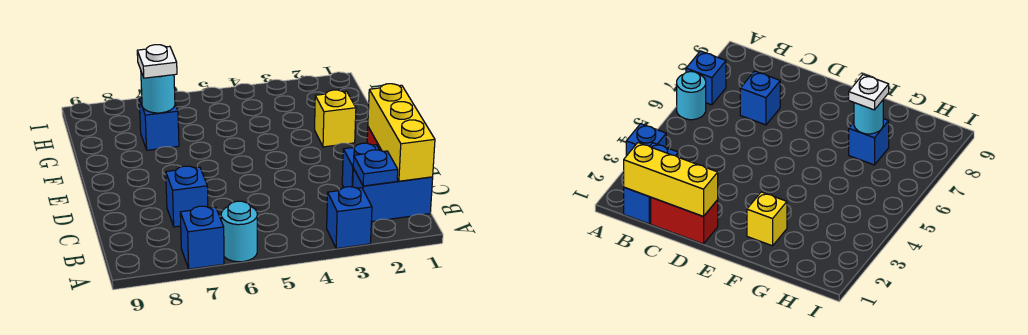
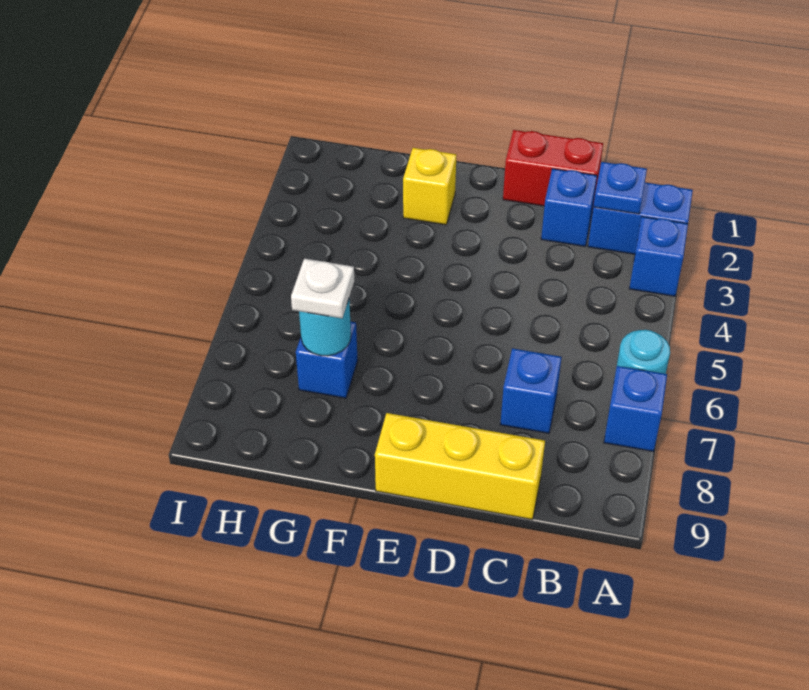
blue brick B1:B2 level 1 -> blue brick A2:B2 level 1
yellow brick B1:D1 level 2 -> yellow brick C9:E9 level 1

